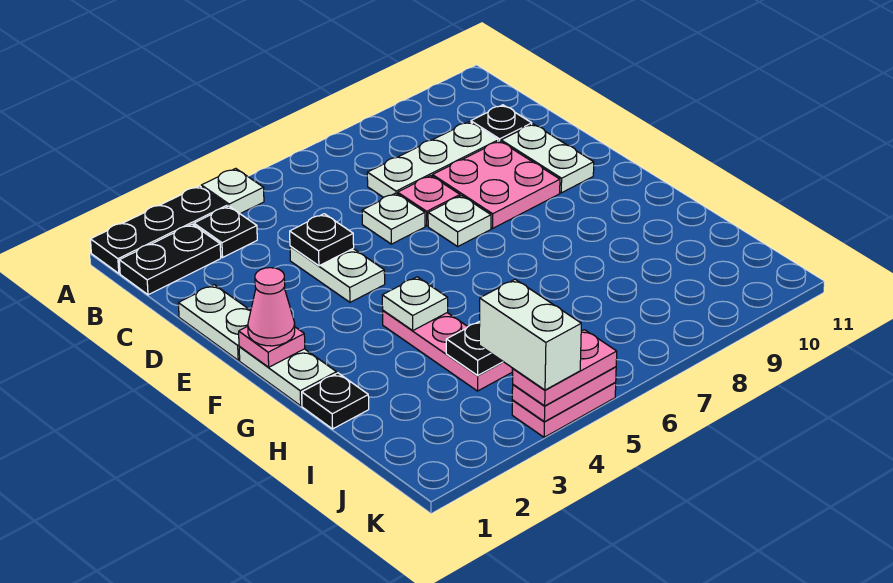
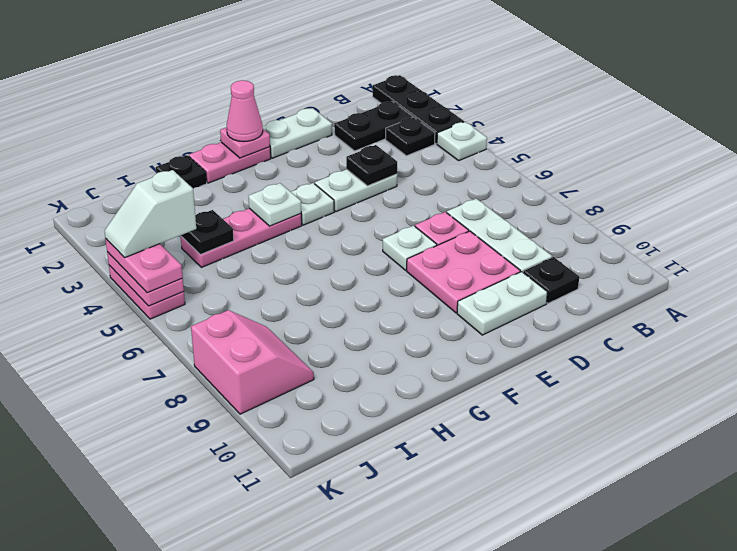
black plate B1:B2 level 1 -> black plate B2:C2 level 1
white plate D6 level 1 -> white plate F4 level 1
white plate F1:G1 level 1 -> pink plate F1:G1 level 1
white brick J4:K4 level 4 -> white slope J4:K4 level 4 top J
none -> pink slope J8:K9 level 1 top K

